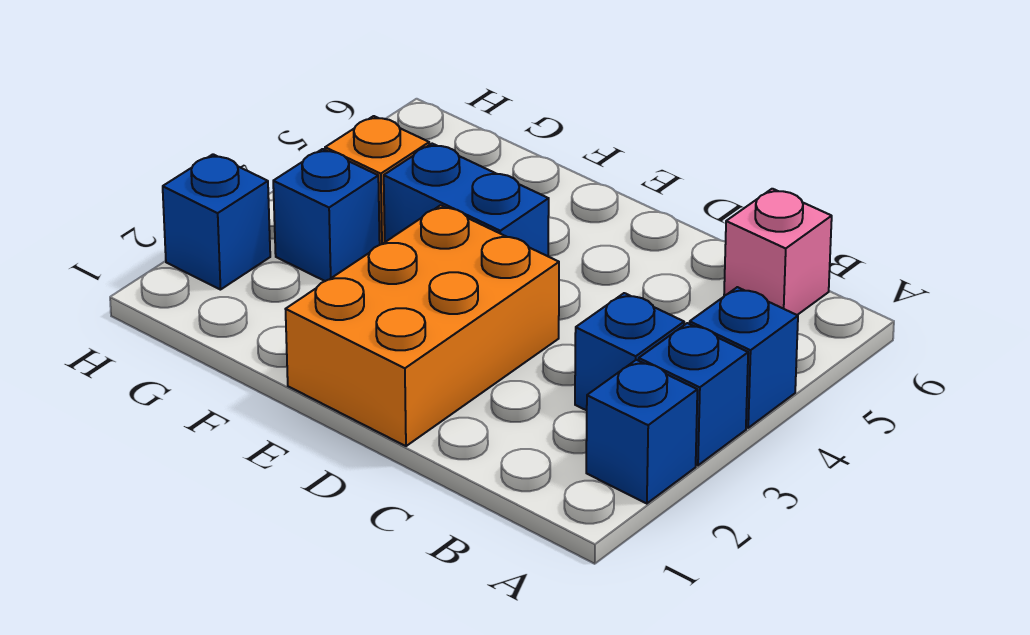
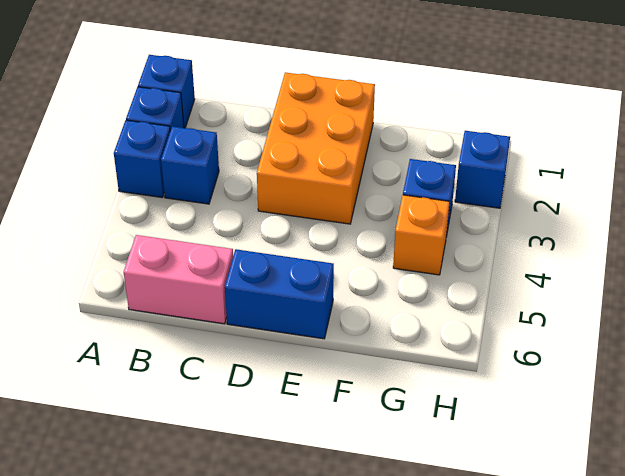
blue brick A4 level 1 -> blue brick A1 level 1
pink brick B6 level 1 -> pink brick B6:C6 level 1
blue brick E4:F4 level 1 -> blue brick D6:E6 level 1

